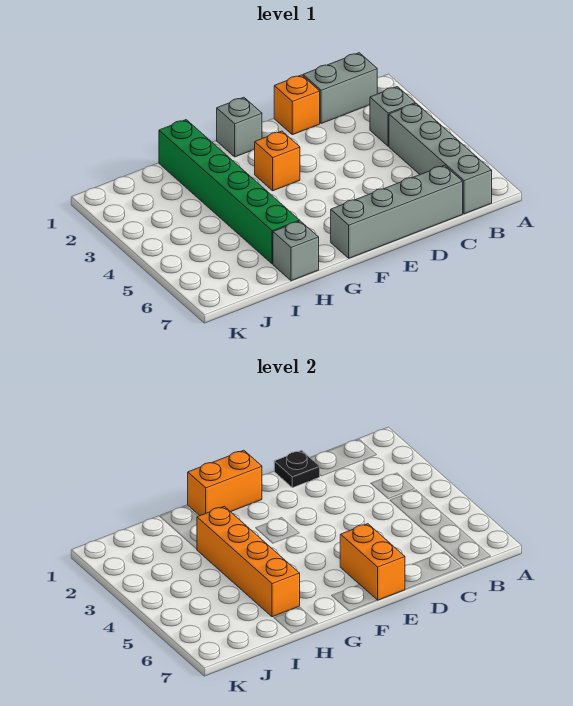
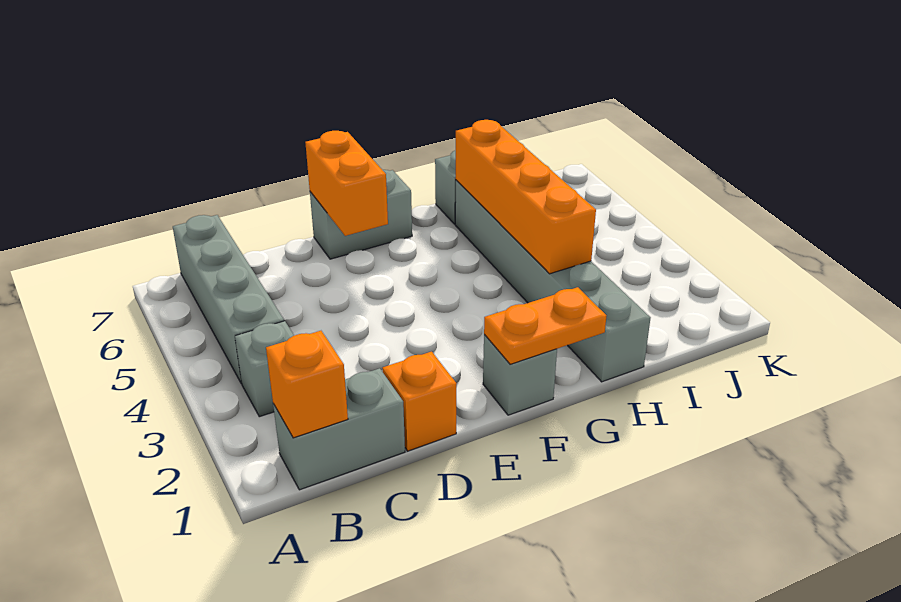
grey brick C7:F7 level 1 -> grey brick E7:F7 level 1
black plate D1 level 2 -> none
orange brick F1:G1 level 2 -> orange plate F1:G1 level 2
orange brick F3 level 1 -> orange brick B1 level 2
green brick H1:H6 level 1 -> grey brick H1:H6 level 1

